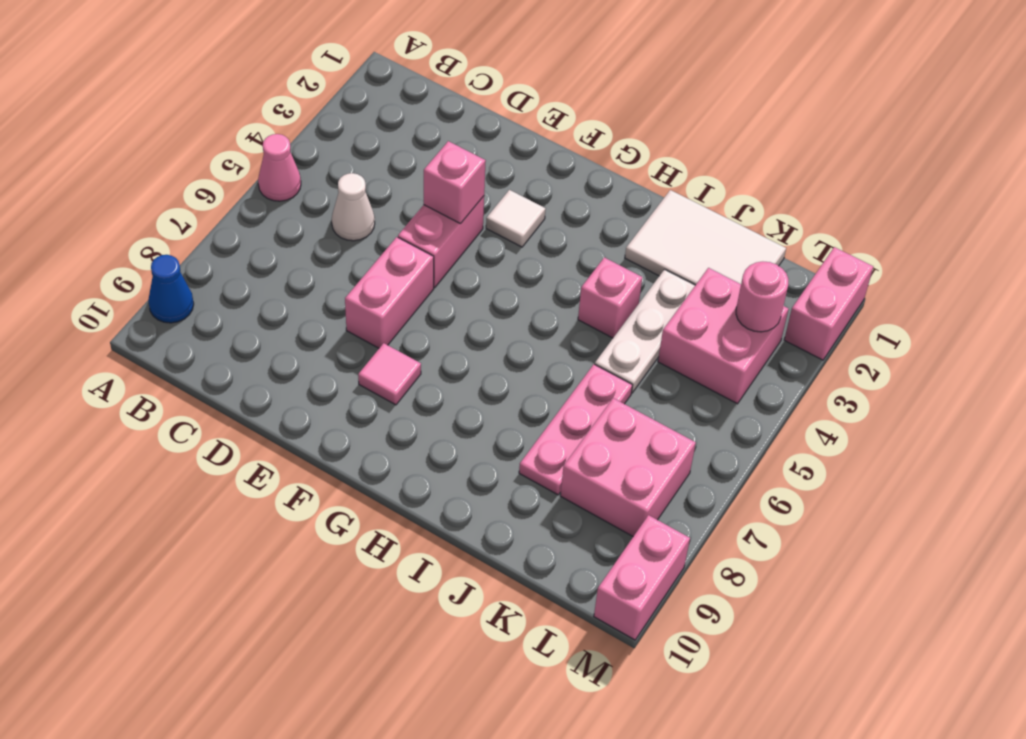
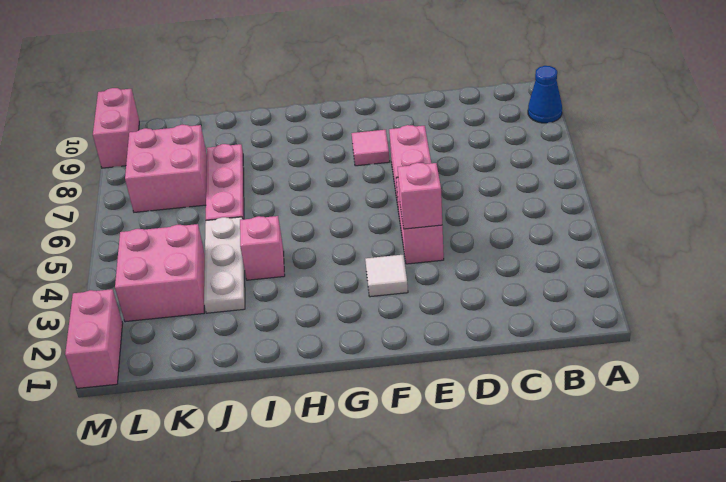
pink cone A5 level 1 -> none
white cone C5 level 1 -> none
white tile I1:K2 level 1 -> none
pink round brick L3 level 2 -> none

